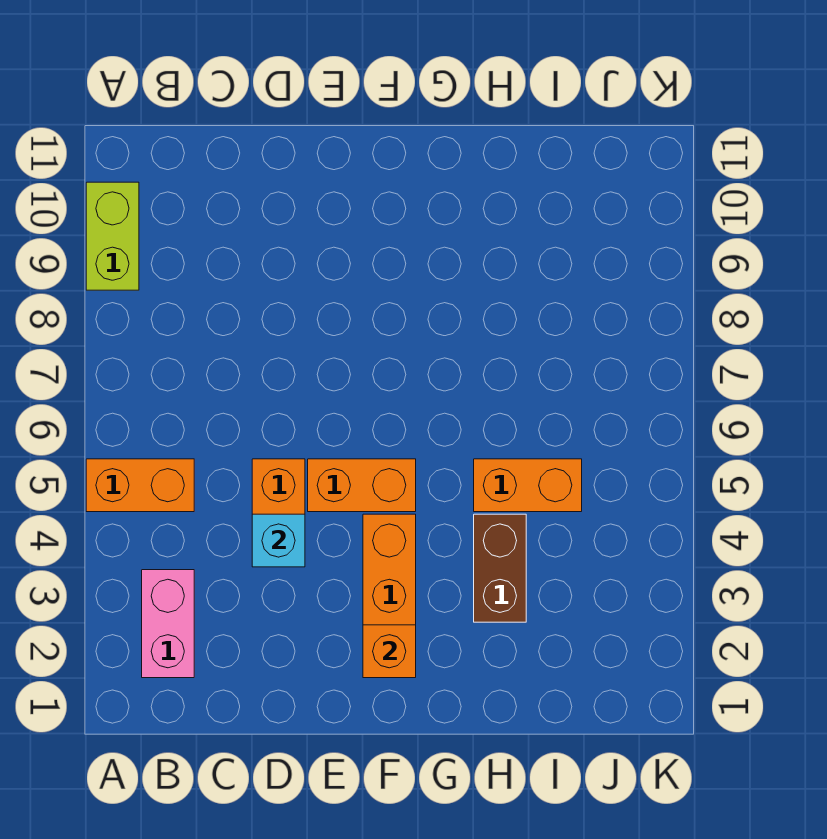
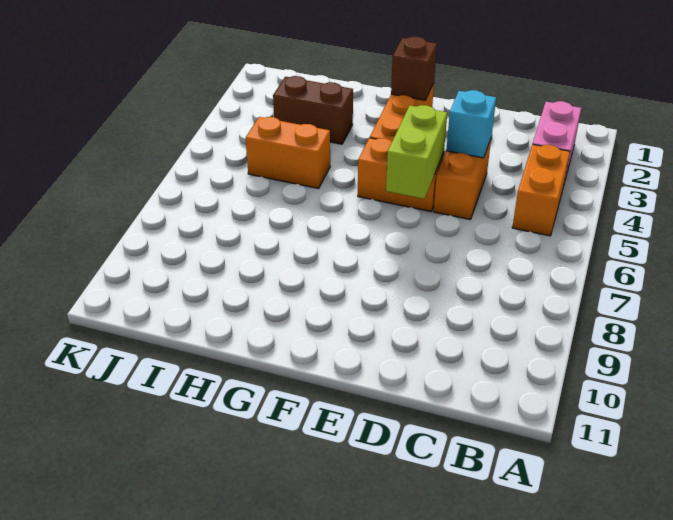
orange brick A5:B5 level 1 -> orange brick B4:B5 level 1
lime brick A9:A10 level 1 -> lime brick E5:E6 level 2
orange brick F2 level 2 -> brown brick F2 level 2
brown brick H3:H4 level 1 -> brown brick H3:I3 level 1

